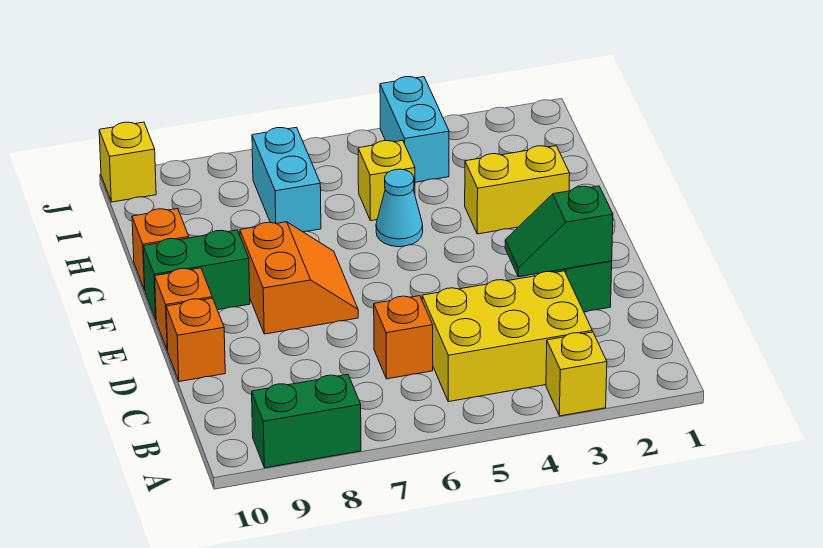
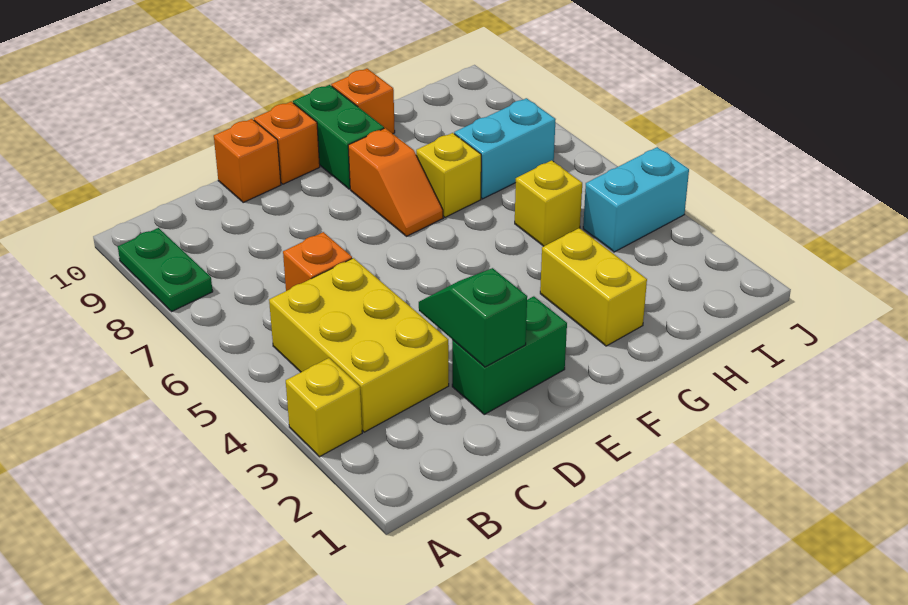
green brick A8:A9 level 1 -> green plate A8:A9 level 1
orange slope E7:F8 level 1 top 8 -> orange slope F7:F8 level 1 top 8
cyan cone G5 level 1 -> none
yellow brick J10 level 1 -> yellow brick G7 level 1

